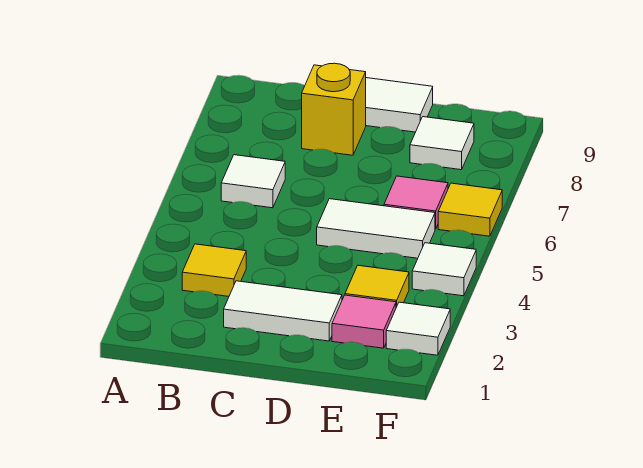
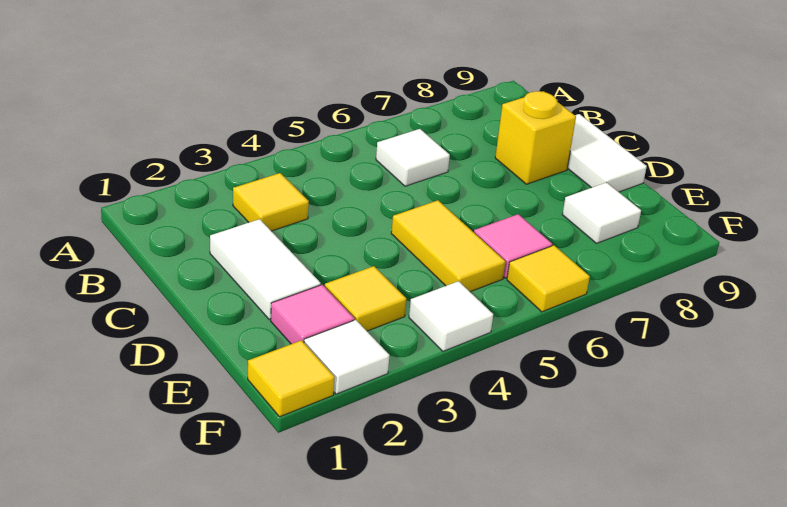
white tile D5:E5 level 1 -> yellow tile D5:E5 level 1
none -> yellow tile F1 level 1

